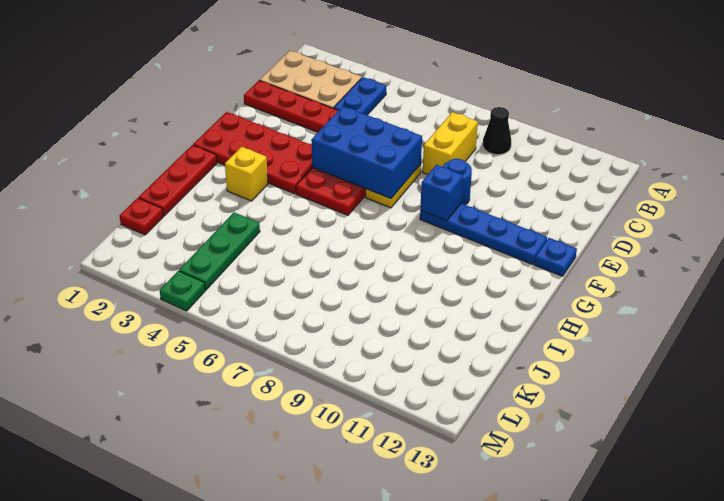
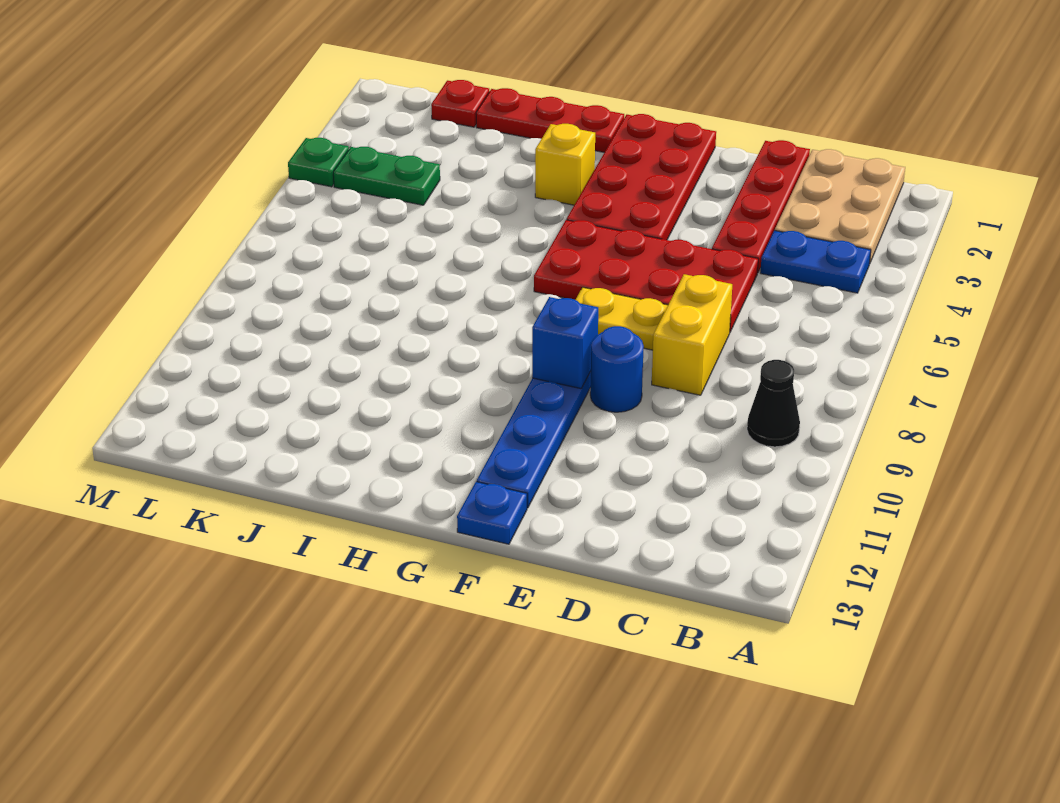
yellow brick C8:D8 level 1 -> yellow brick D7:D8 level 1
blue brick E5:F7 level 2 -> none
green plate J4:L4 level 1 -> green plate K4:L4 level 1

